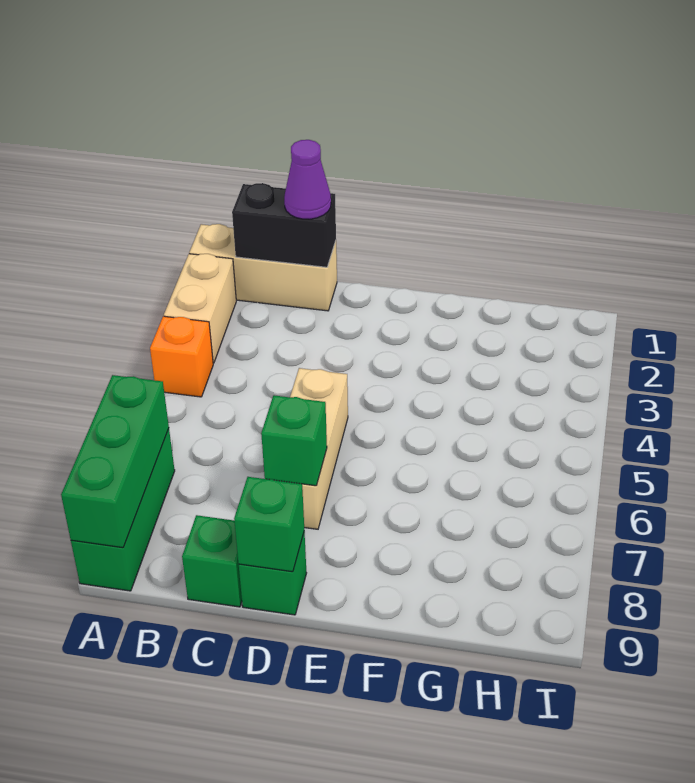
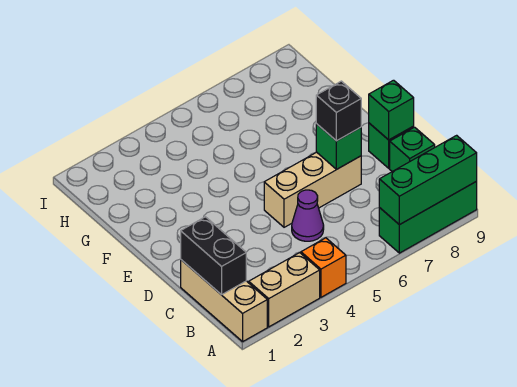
purple cone C1 level 3 -> purple cone C5 level 1
none -> black brick D7 level 3

